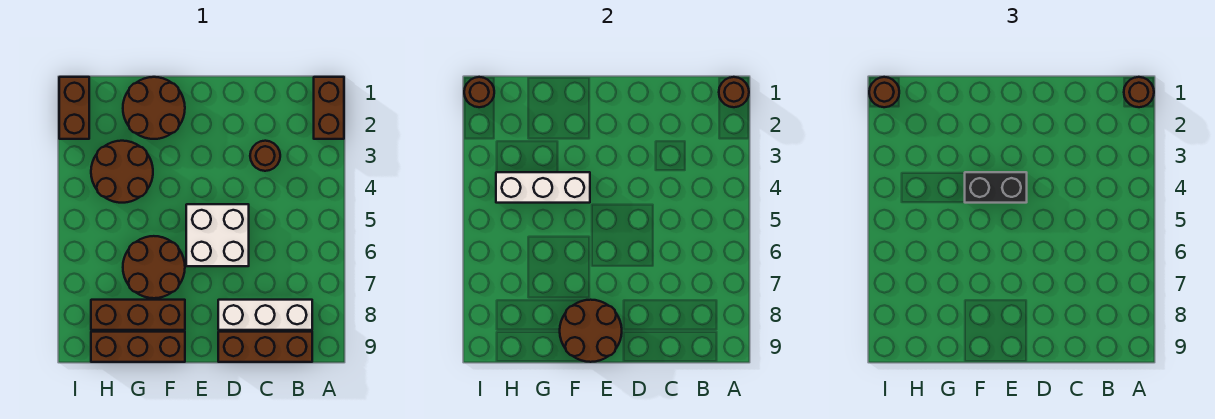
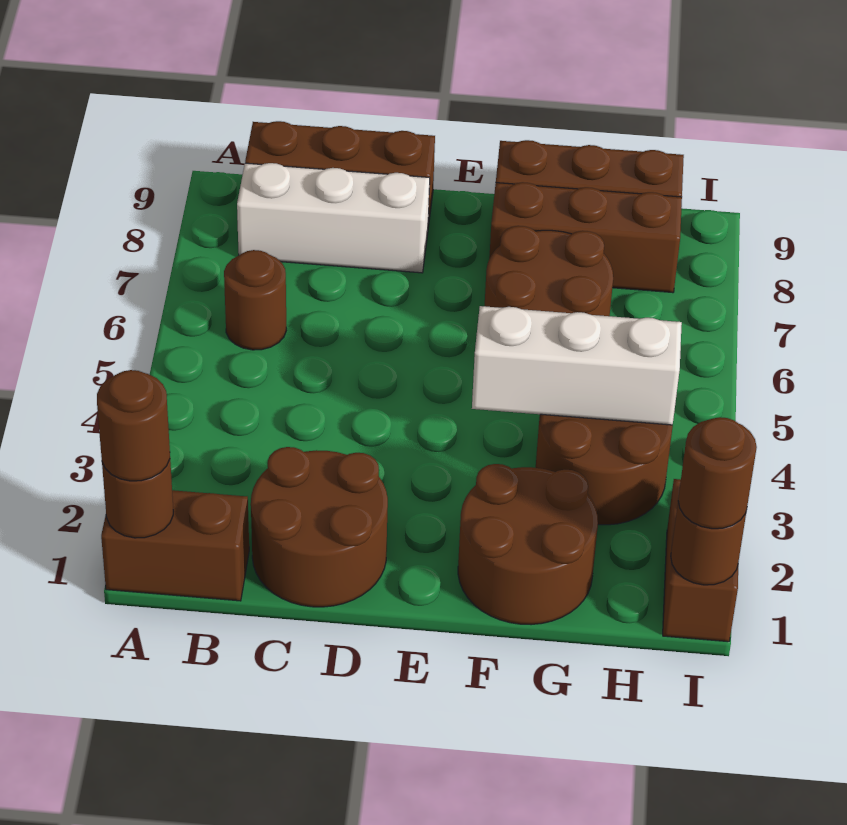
brown brick A1:A2 level 1 -> brown brick A1:B1 level 1
brown round brick C3 level 1 -> brown round brick B6 level 1
white brick D5:E6 level 1 -> none
black brick E4:F4 level 3 -> none
brown round brick E8:F9 level 2 -> brown round brick C1:D2 level 1

